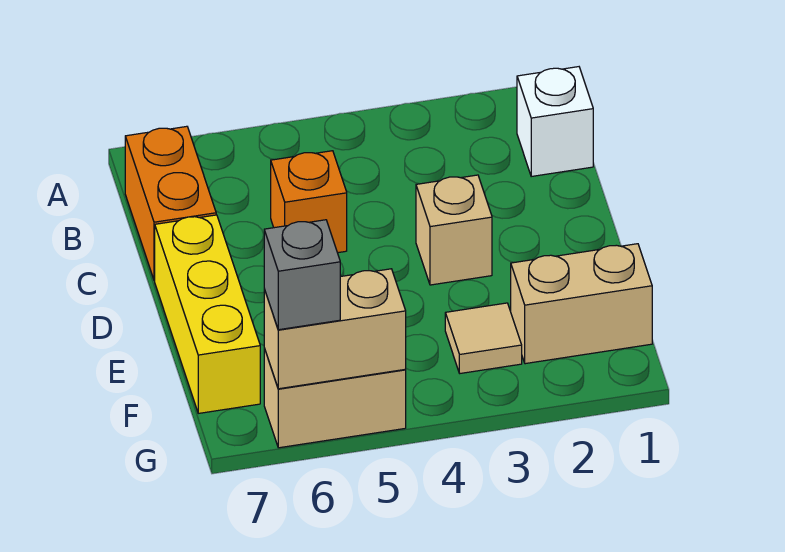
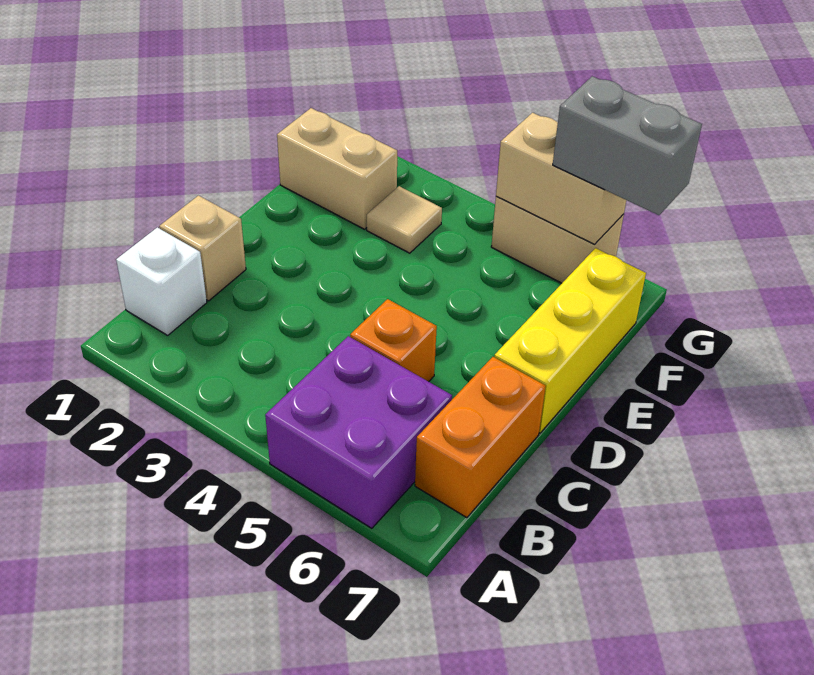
none -> purple brick A5:B6 level 1
tan brick D3 level 1 -> tan brick C1 level 1
grey brick G6 level 3 -> grey brick G6:G7 level 3

